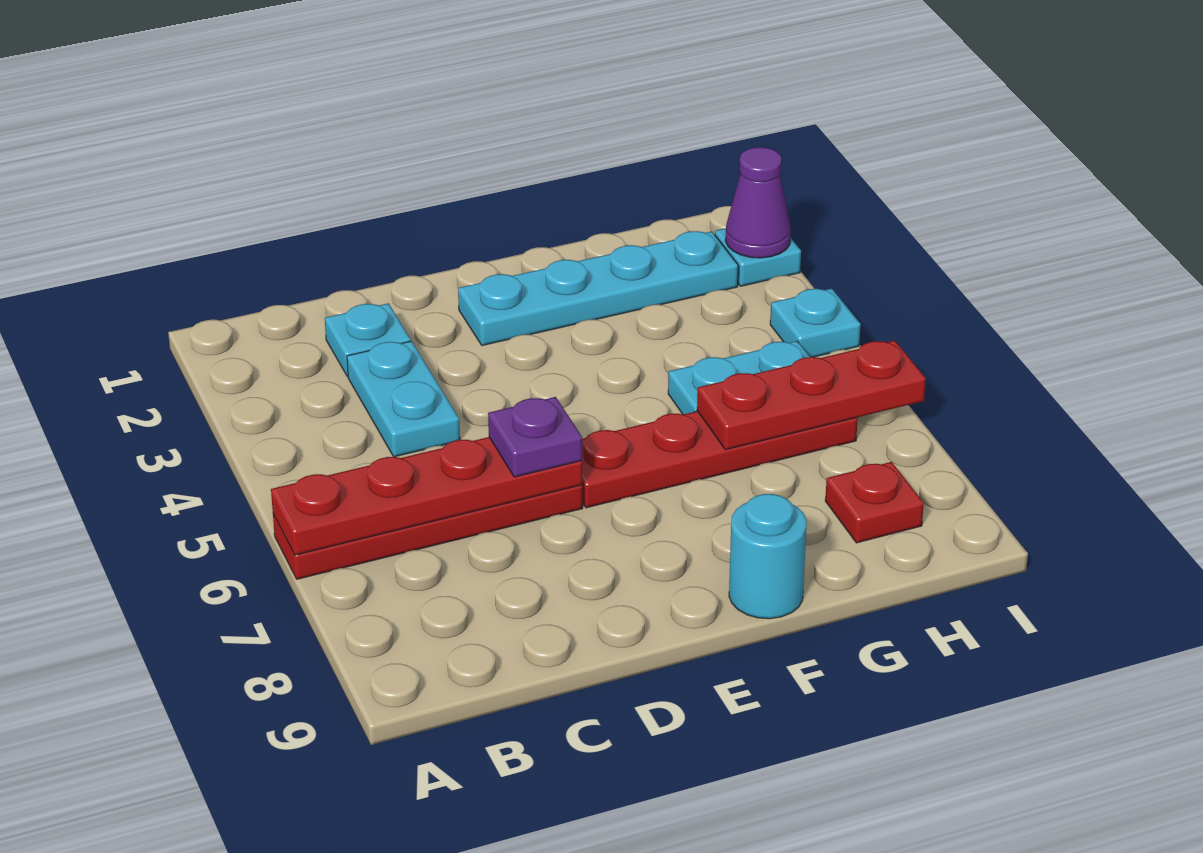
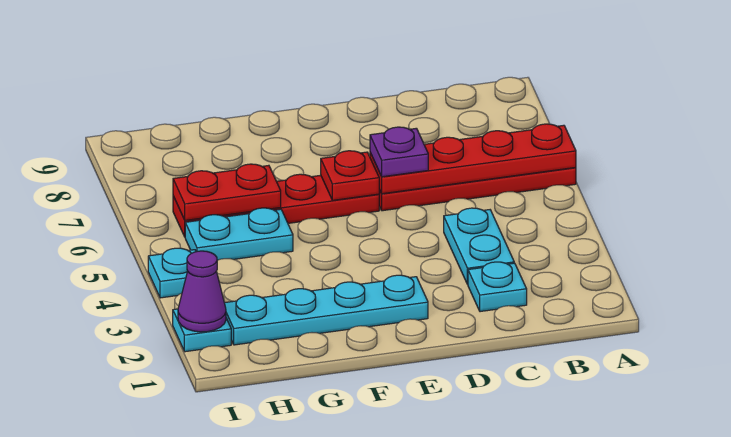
cyan round brick F9 level 1 -> none
red plate G6:I6 level 2 -> red plate G6:H6 level 2
red plate H8 level 1 -> red plate E6 level 2

